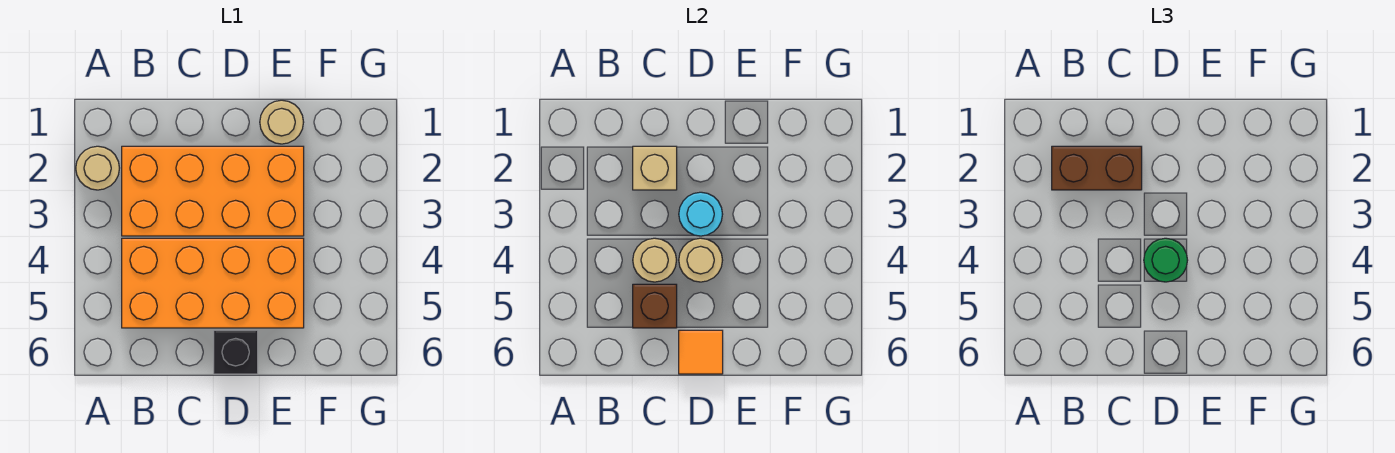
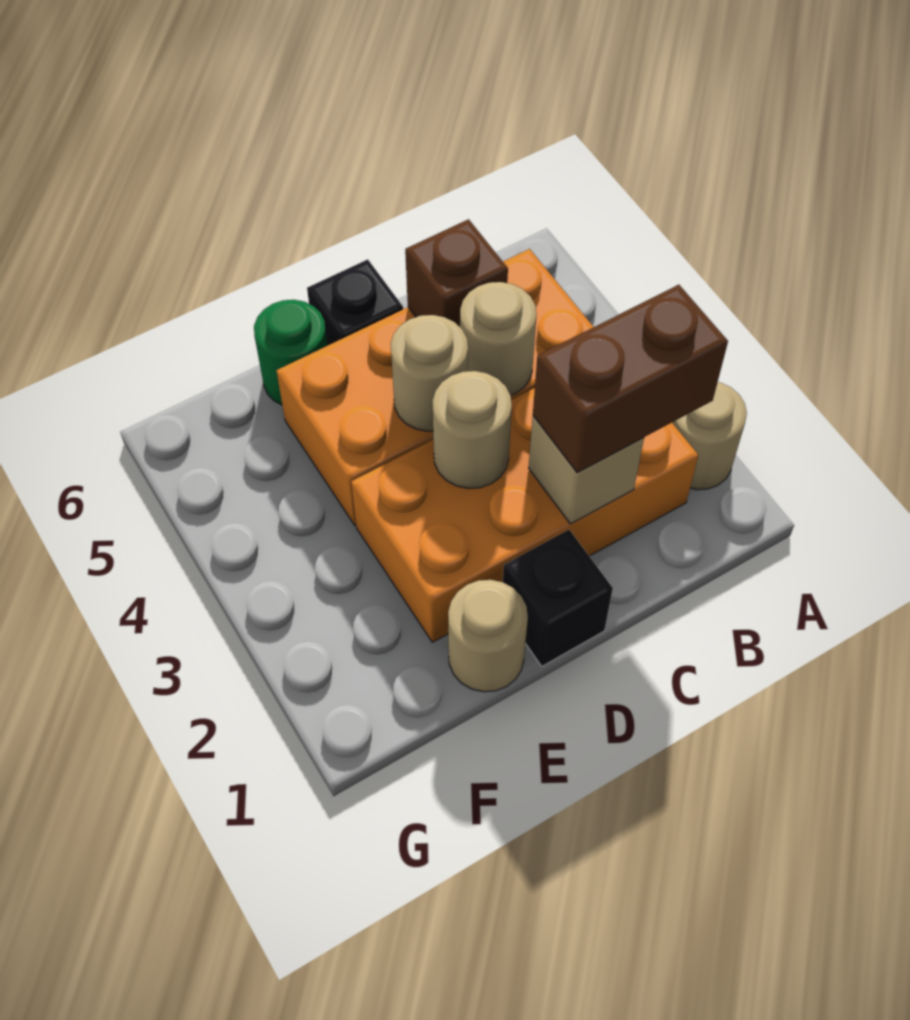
none -> black brick D1 level 1
cyan round brick D3 level 2 -> tan round brick D3 level 2
green round brick D4 level 3 -> green round brick E6 level 1
orange tile D6 level 2 -> none

